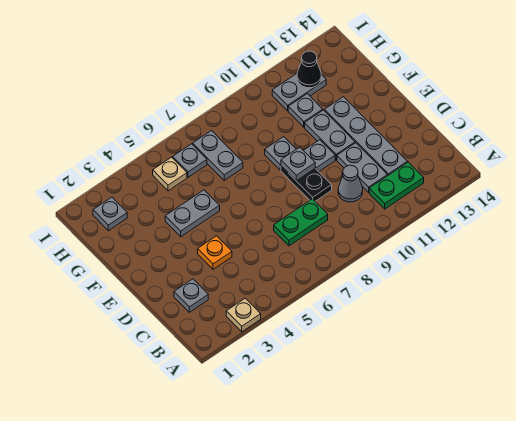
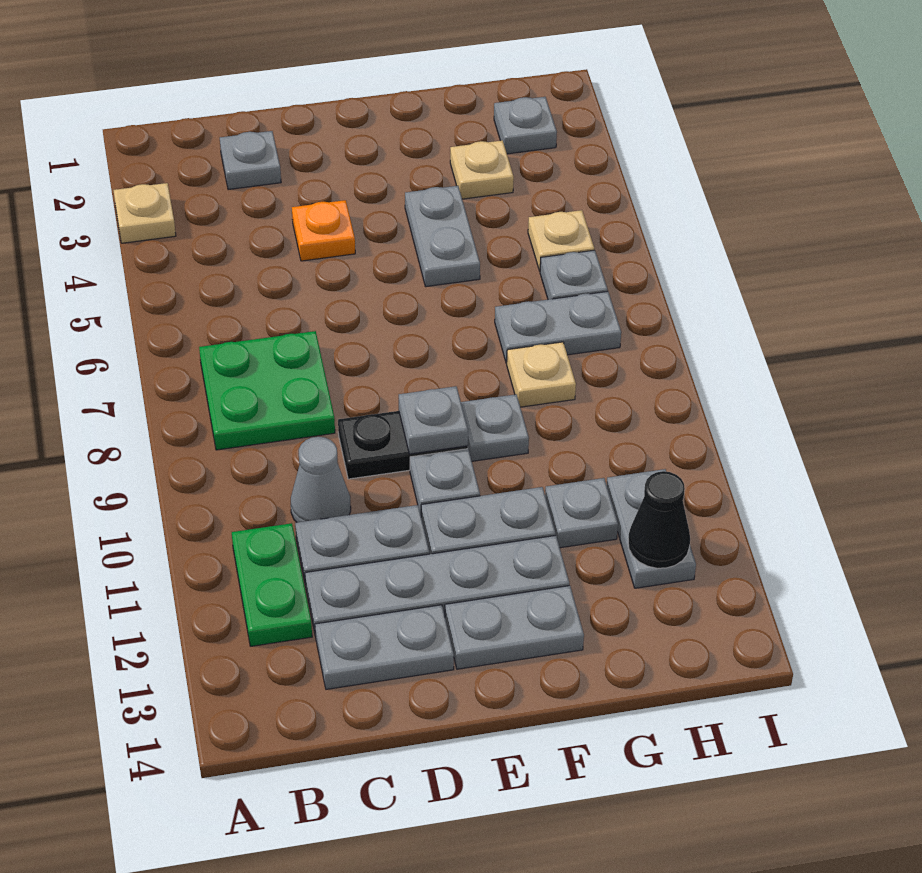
green plate C7:C8 level 1 -> green plate B7:C8 level 1
none -> grey plate C13:D13 level 1
none -> grey plate E13:F13 level 1
none -> tan plate G3 level 1
none -> tan plate G8 level 1

